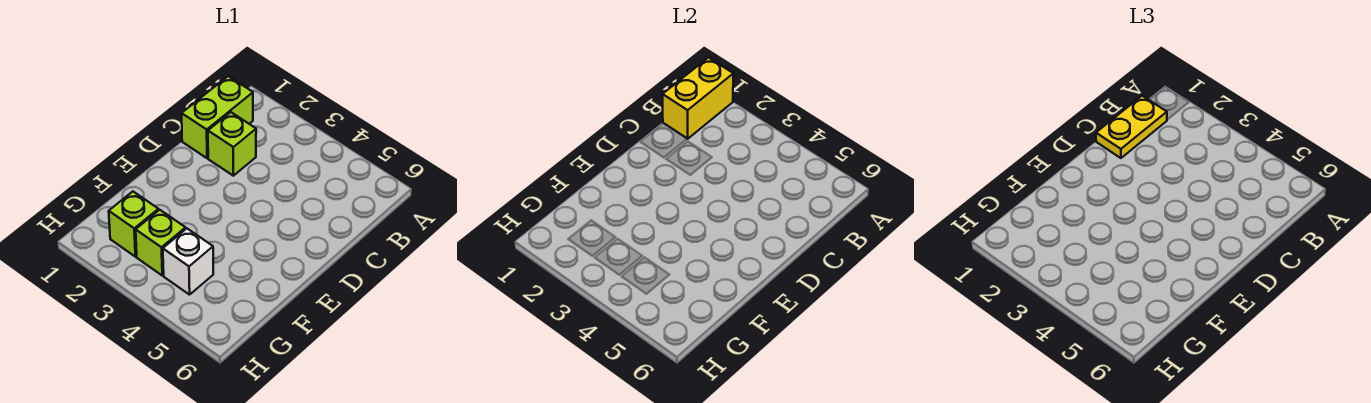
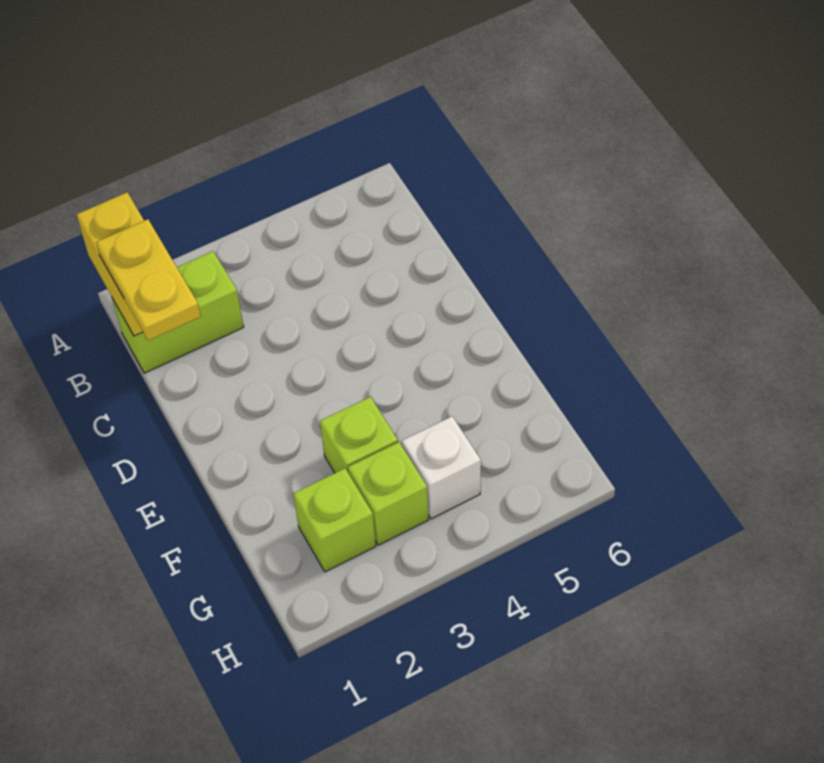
lime brick B1:C1 level 1 -> lime brick B1:B2 level 1
lime brick C2 level 1 -> lime brick F3 level 1

